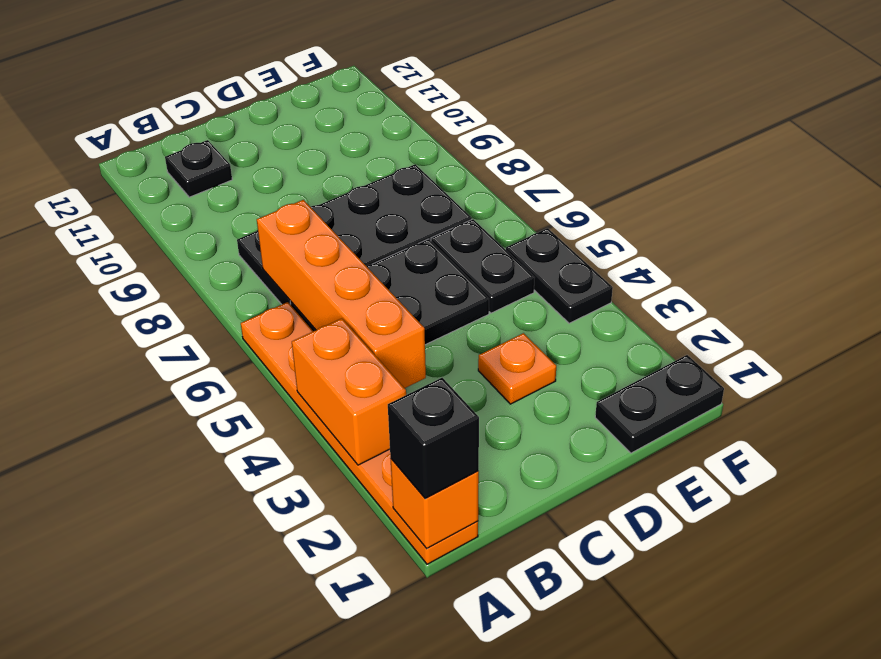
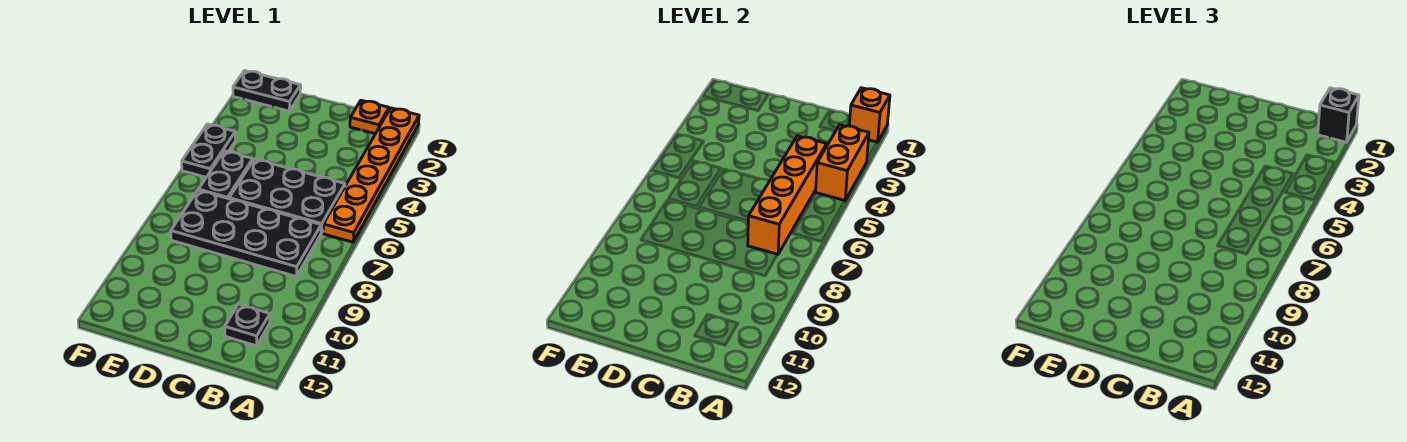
orange plate D3 level 1 -> orange plate B1 level 1

